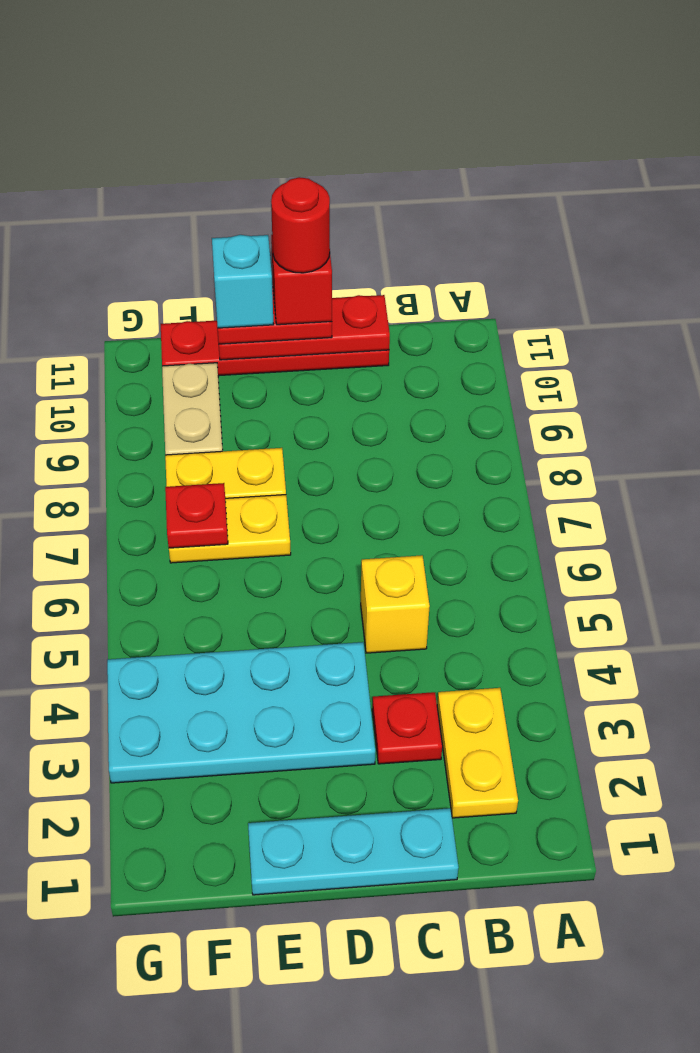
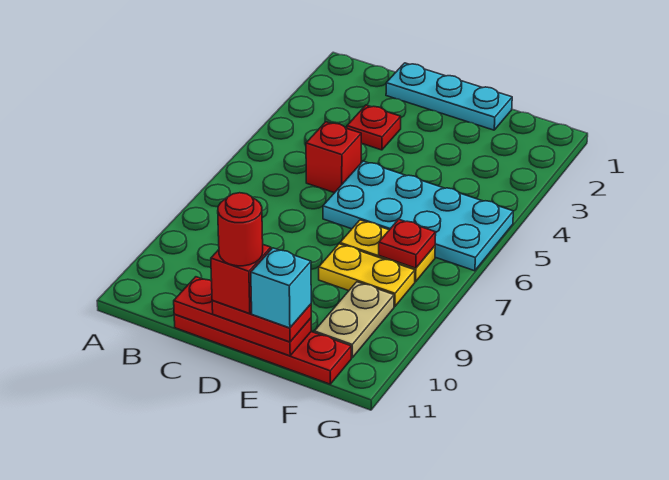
yellow plate B2:B3 level 1 -> none
yellow brick C5 level 1 -> red brick C5 level 1
cyan plate D3:G4 level 1 -> cyan plate D5:G6 level 1

